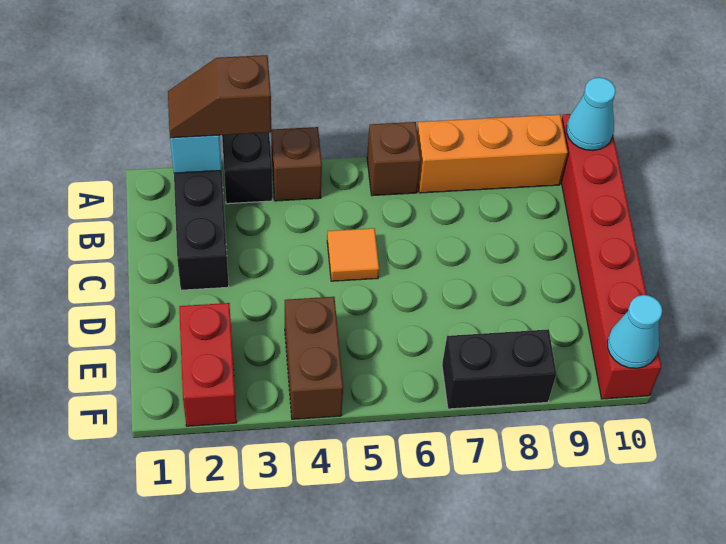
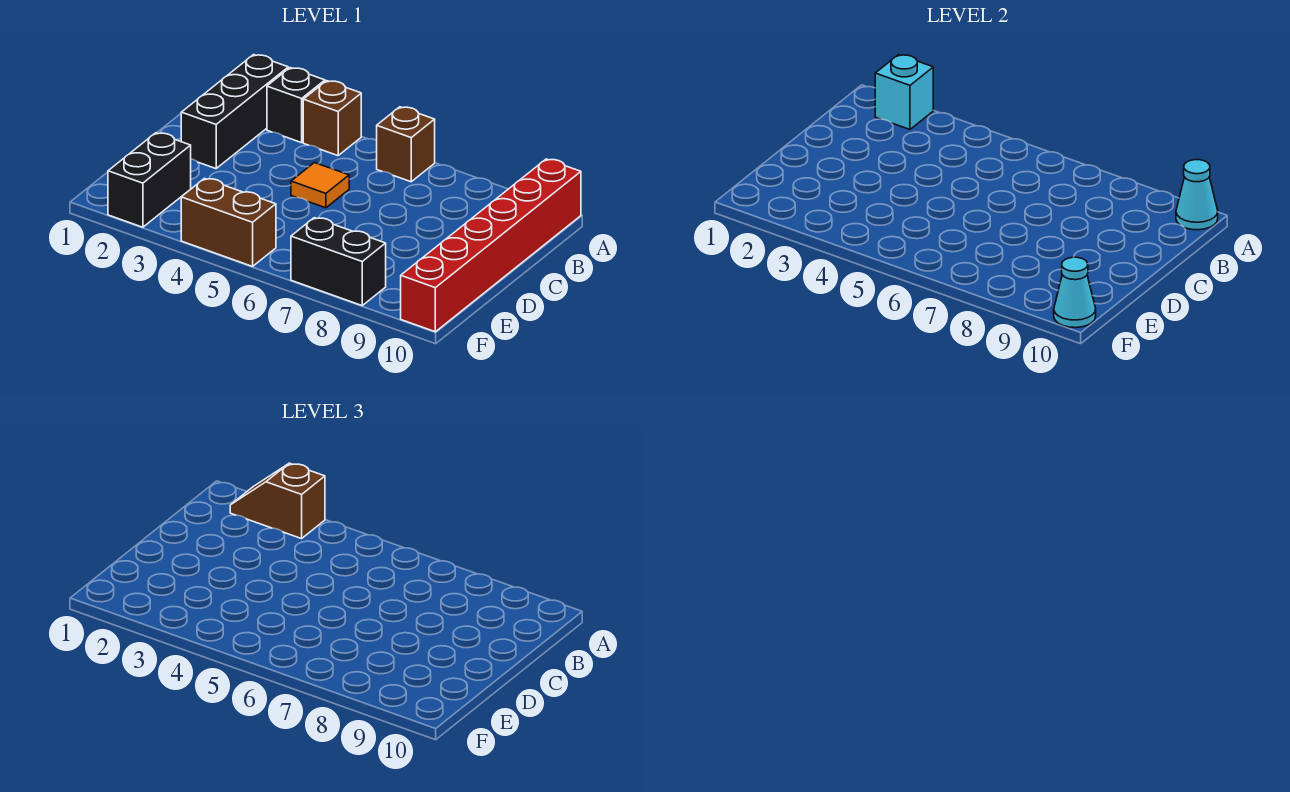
orange brick A7:A9 level 1 -> none
red brick E2:F2 level 1 -> black brick E2:F2 level 1
brown brick E4:F4 level 1 -> brown brick F4:F5 level 1

